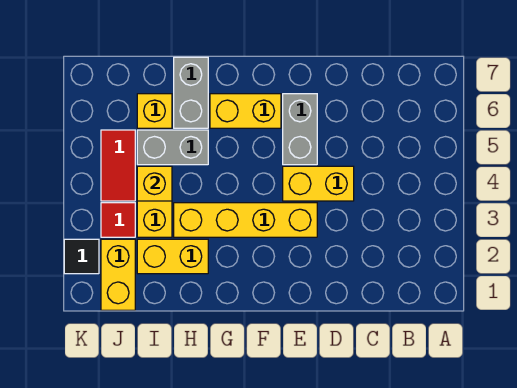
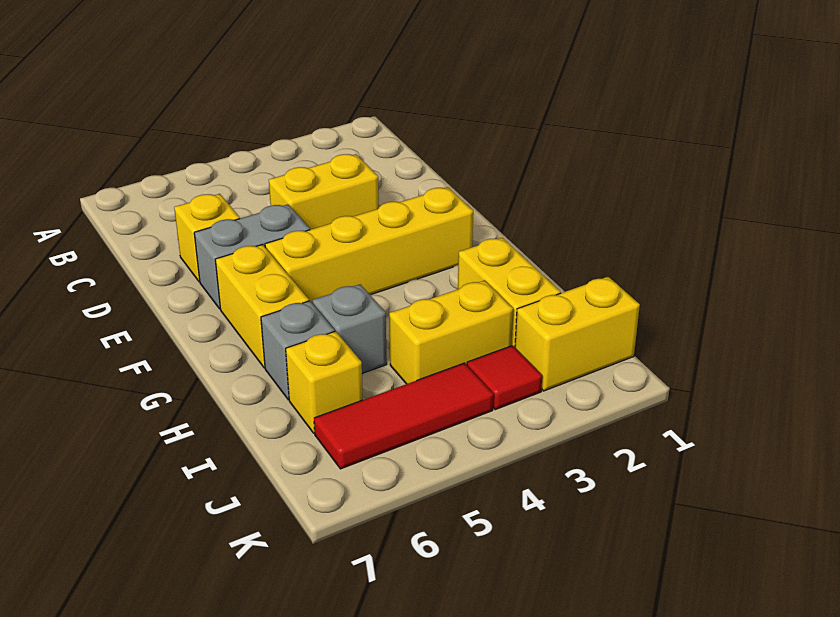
yellow brick D4:E4 level 1 -> yellow brick D3:D4 level 1
yellow brick E3:H3 level 1 -> yellow brick F2:F5 level 1
grey brick H5:I5 level 1 -> grey brick H5 level 1
grey brick H6:H7 level 1 -> grey brick H6 level 1
yellow brick I4 level 2 -> yellow brick D6 level 1
red tile J4:J5 level 1 -> red tile J4:J6 level 1
black tile K2 level 1 -> none

